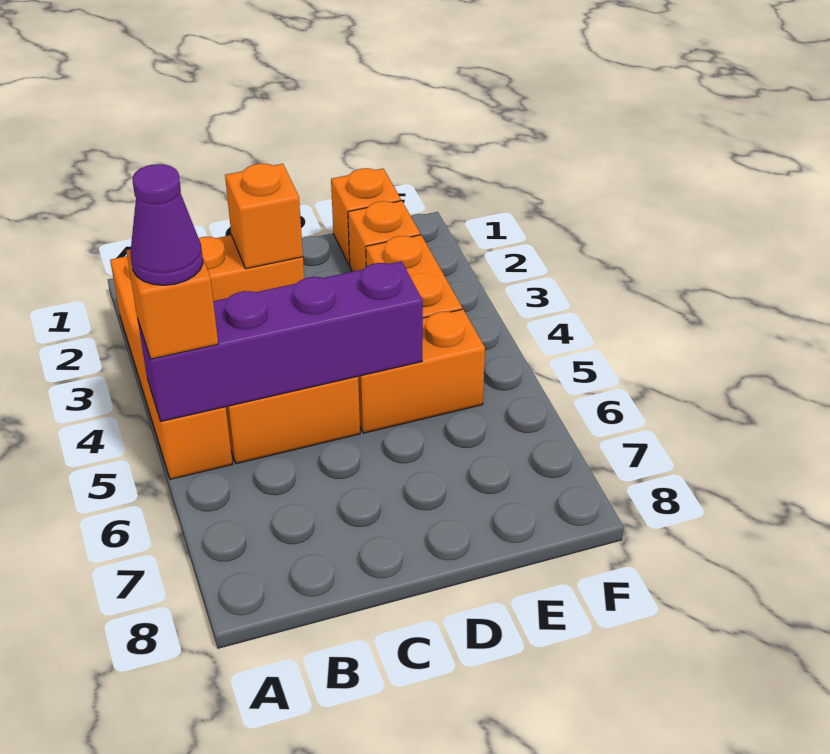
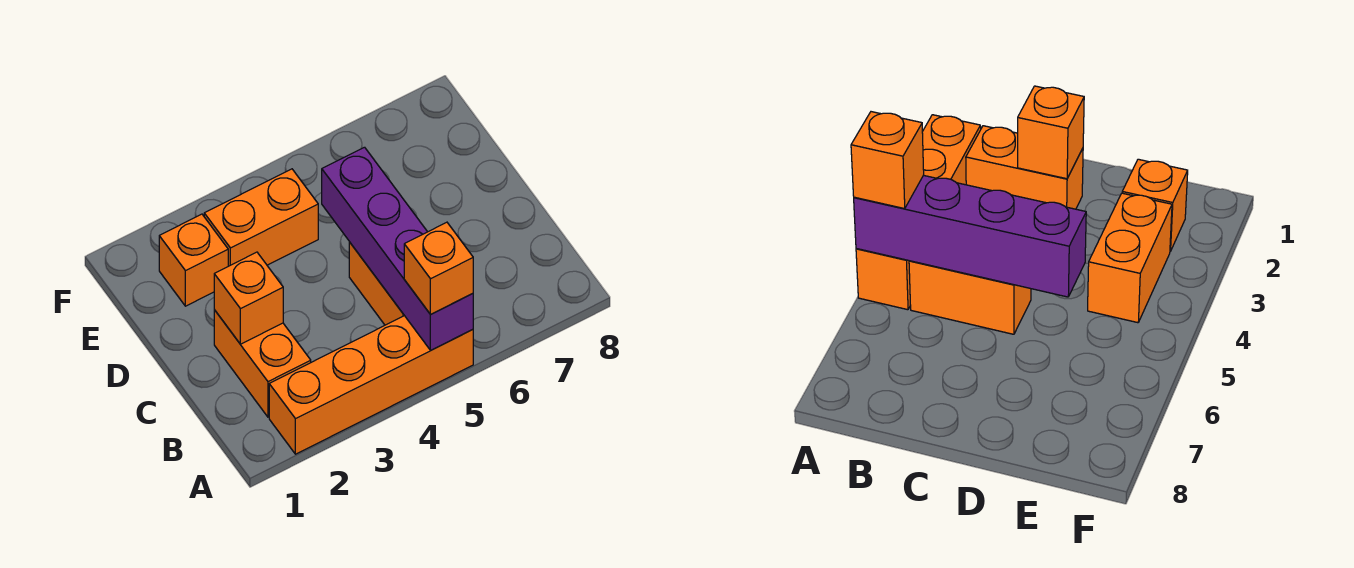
purple cone A5 level 4 -> none
orange brick D5:E5 level 1 -> none
orange brick E1 level 1 -> none

